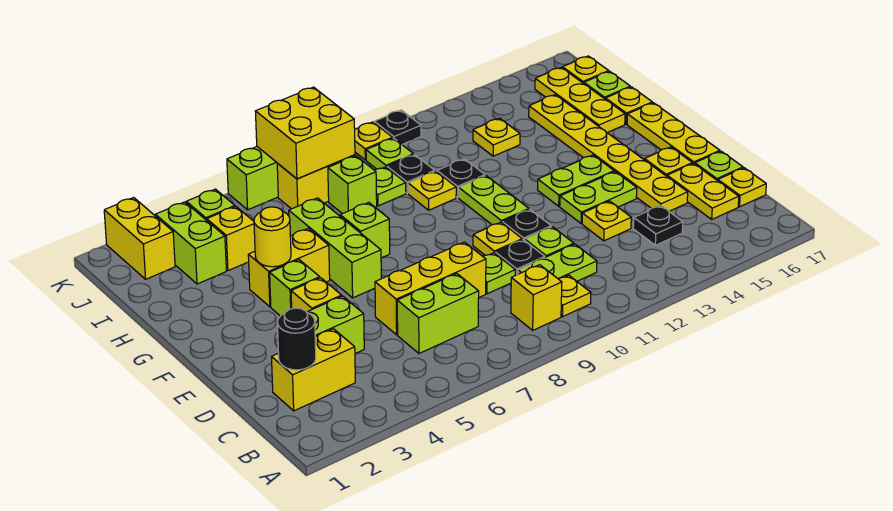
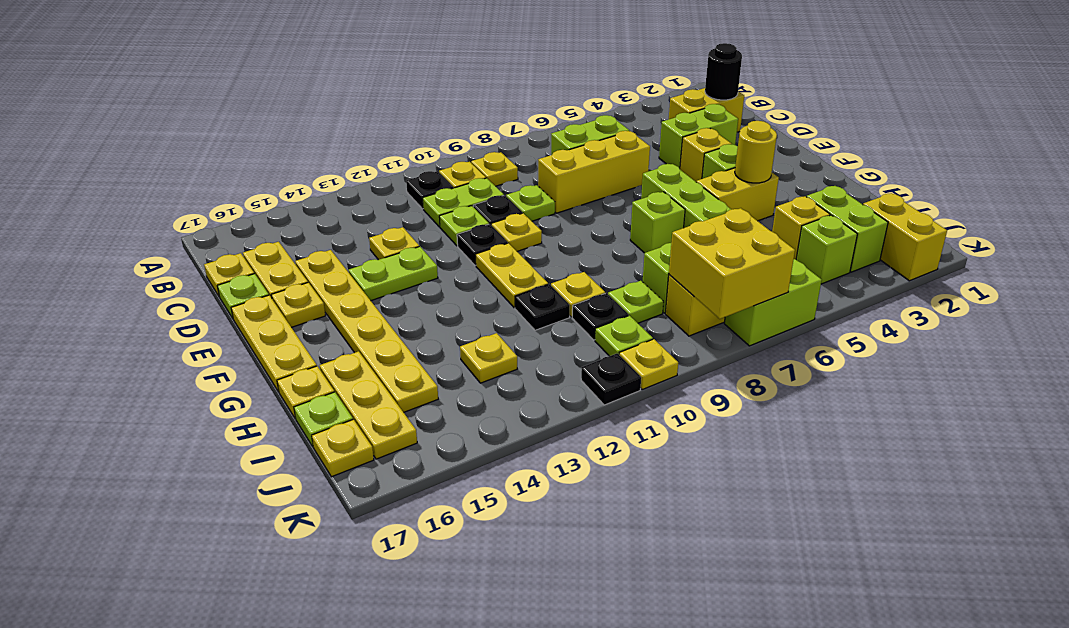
yellow brick B9 level 1 -> yellow plate B9 level 1
black plate C14 level 1 -> black plate B11 level 1
lime plate F11:G11 level 1 -> yellow plate F11:G11 level 1
lime plate F13:F14 level 1 -> none

